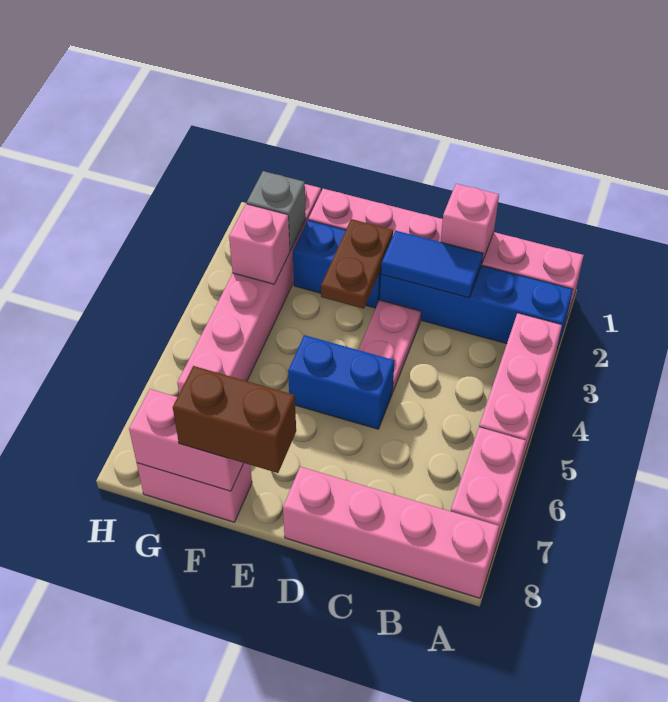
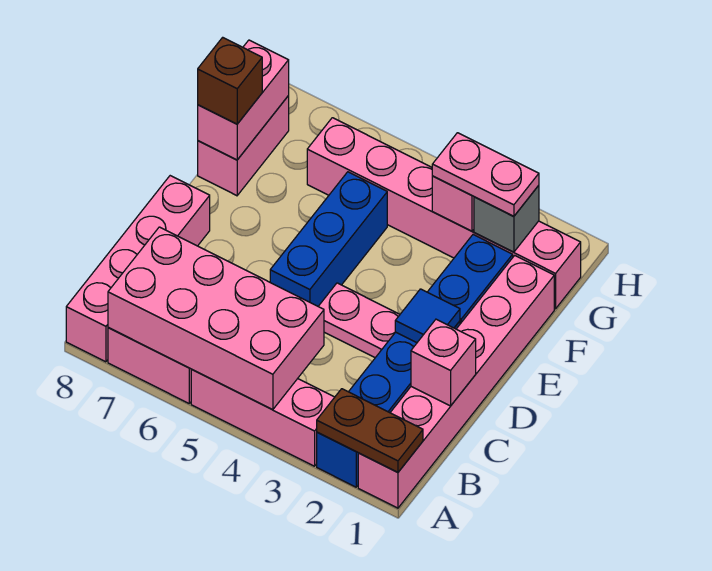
none -> pink brick A4:B7 level 2
blue tile C2:D2 level 2 -> blue tile D2 level 2
blue brick D5:E5 level 1 -> blue brick D5:F5 level 1
brown plate E2:E3 level 2 -> brown plate A1:A2 level 2
brown brick E8:F8 level 3 -> brown brick F8 level 3
none -> pink plate G2:G3 level 3

